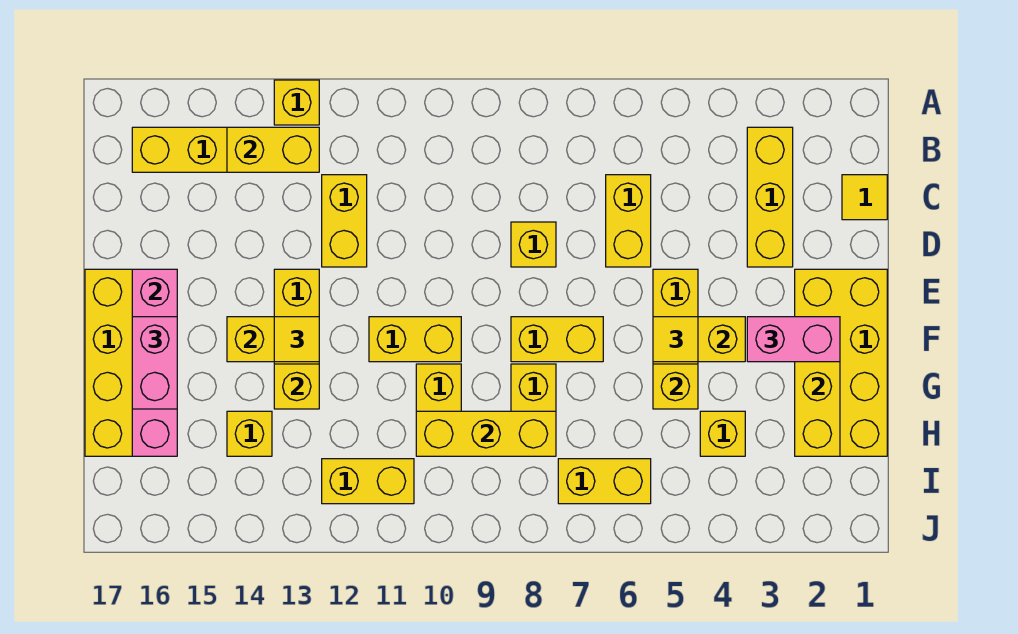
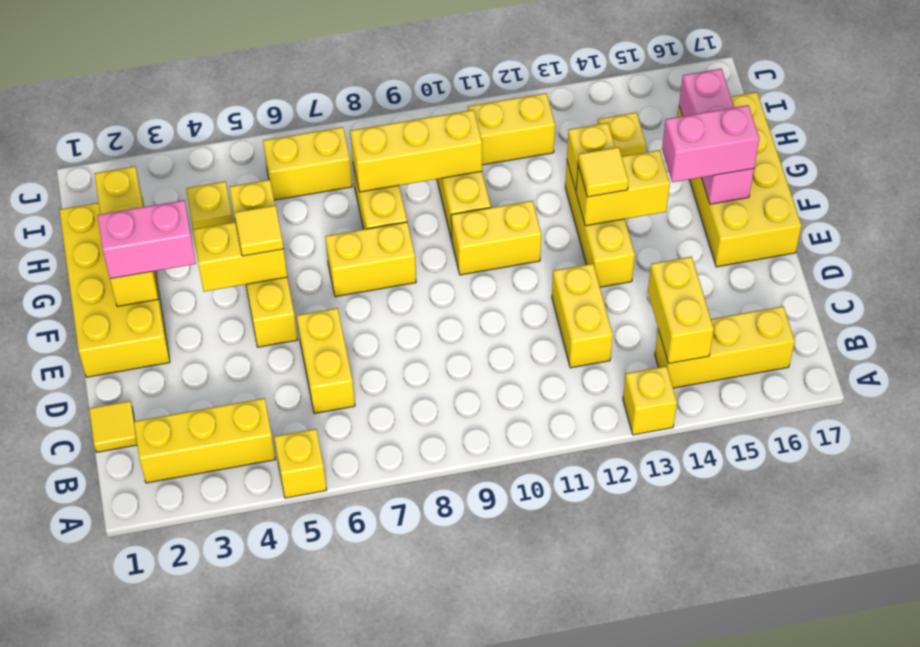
yellow brick B3:D3 level 1 -> yellow brick B2:B4 level 1
yellow brick B13:B14 level 2 -> yellow brick B14:C14 level 2
yellow brick D8 level 1 -> yellow brick A5 level 1
pink brick E16:H16 level 2 -> pink brick F16:H16 level 2
pink brick F16:G16 level 3 -> pink brick F15:F16 level 3

